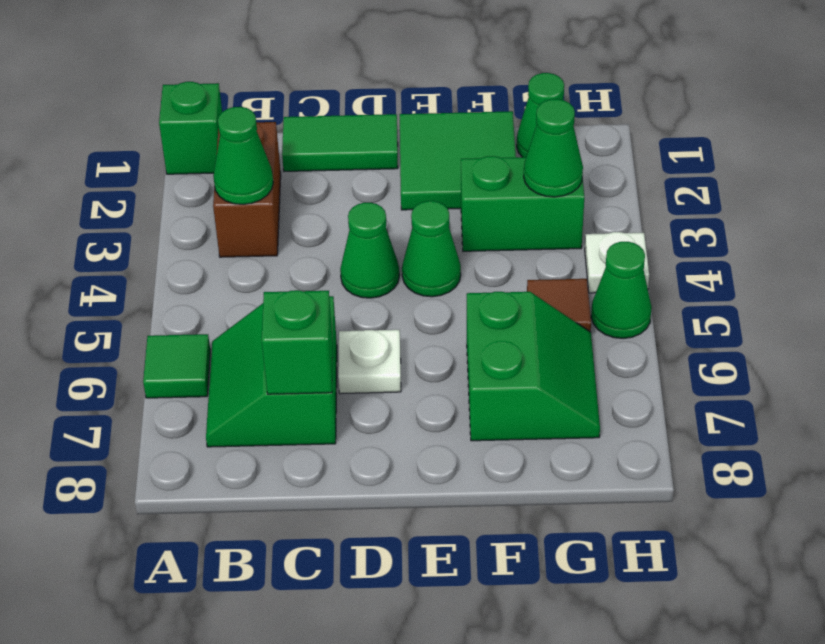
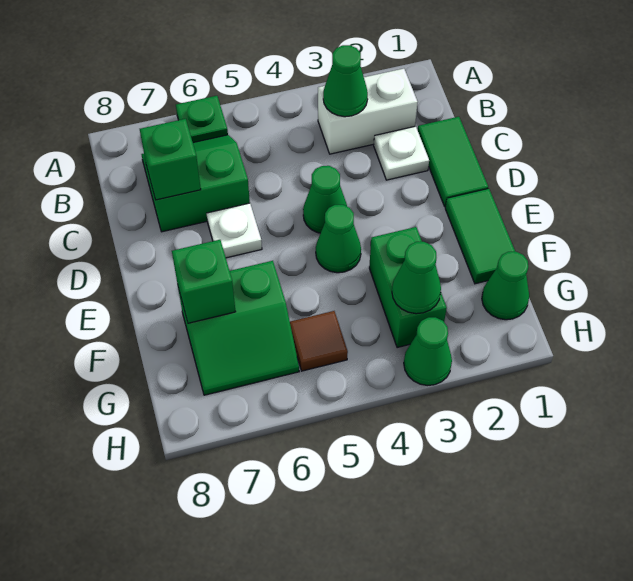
green brick A1 level 1 -> green brick F7 level 2
green tile A6 level 1 -> green plate A6 level 1
brown brick B2:B3 level 1 -> white brick B2:B3 level 1
green tile E1:F2 level 1 -> green tile E1:F1 level 1
white plate H4 level 1 -> white plate C2 level 1
green cone H5 level 1 -> green cone H3 level 1

